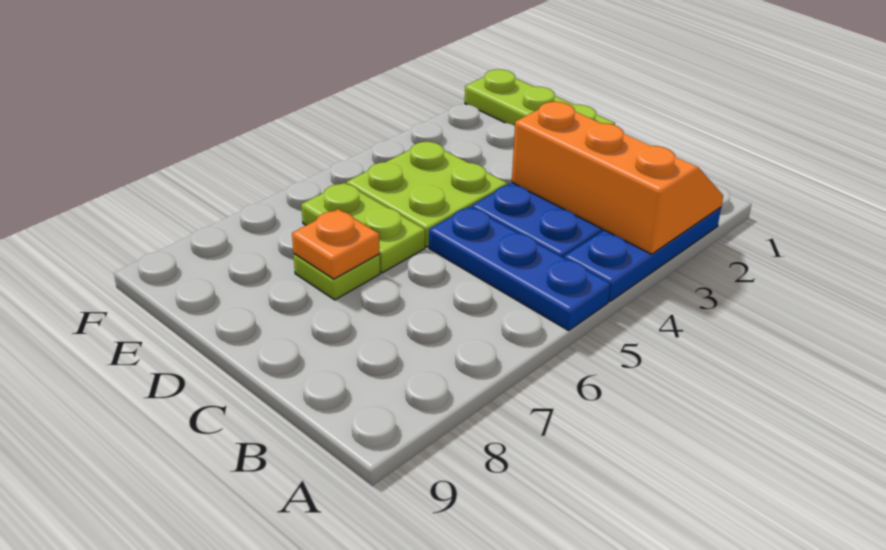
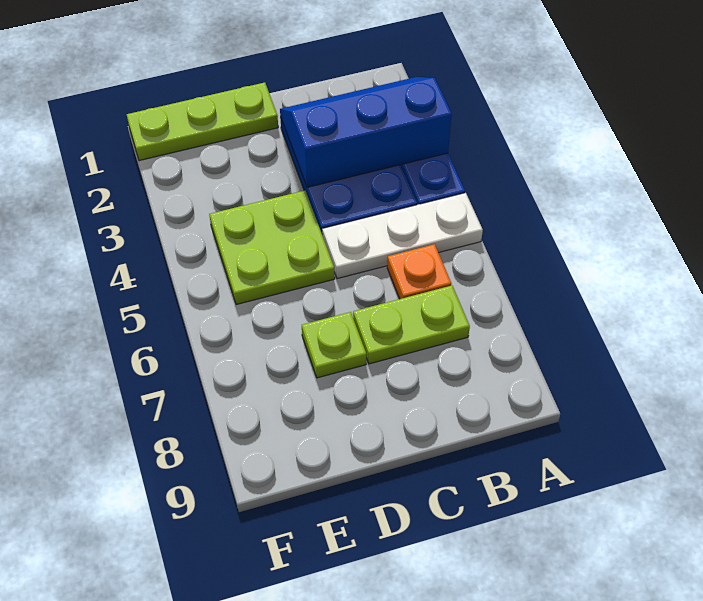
orange slope A2:C3 level 2 top 3 -> blue slope A2:C3 level 2 top 3
blue plate A5:C5 level 1 -> white plate A5:C5 level 1
lime plate D6:E6 level 1 -> lime plate B7:C7 level 1
orange plate D7 level 2 -> orange plate B6 level 1

